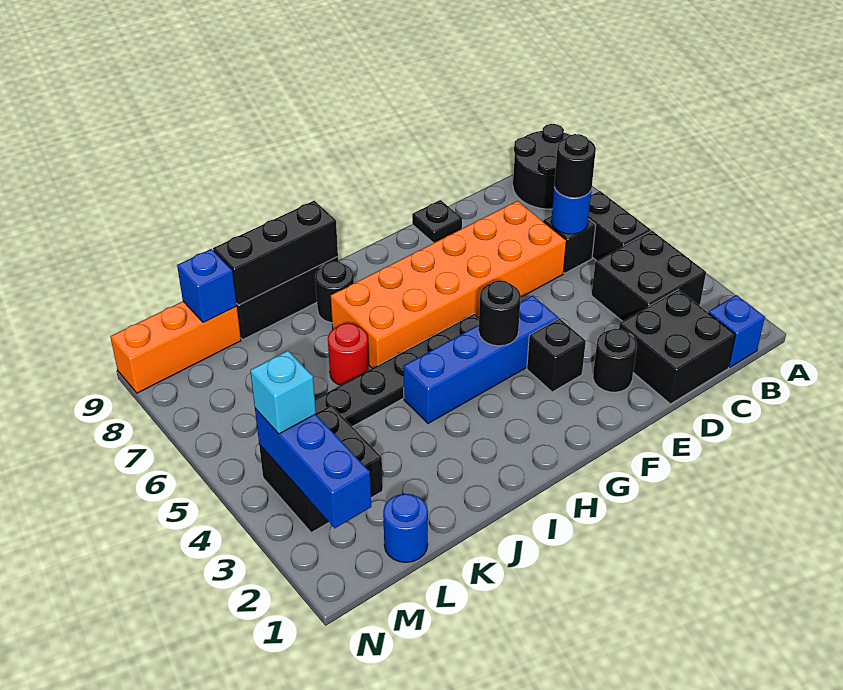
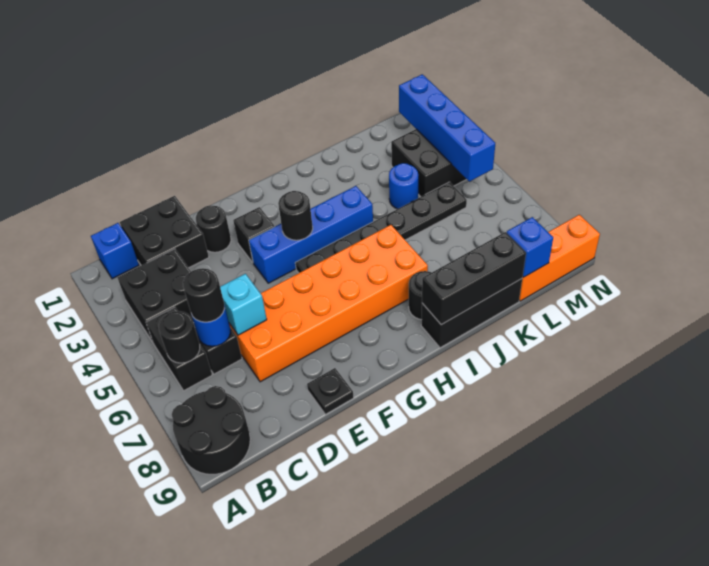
none -> black round brick B6 level 2
red round brick J6 level 1 -> none
blue round brick L1 level 1 -> blue round brick K4 level 1
blue brick M2:M4 level 2 -> blue brick M2:M5 level 2
cyan brick M4 level 3 -> cyan brick D6 level 2

